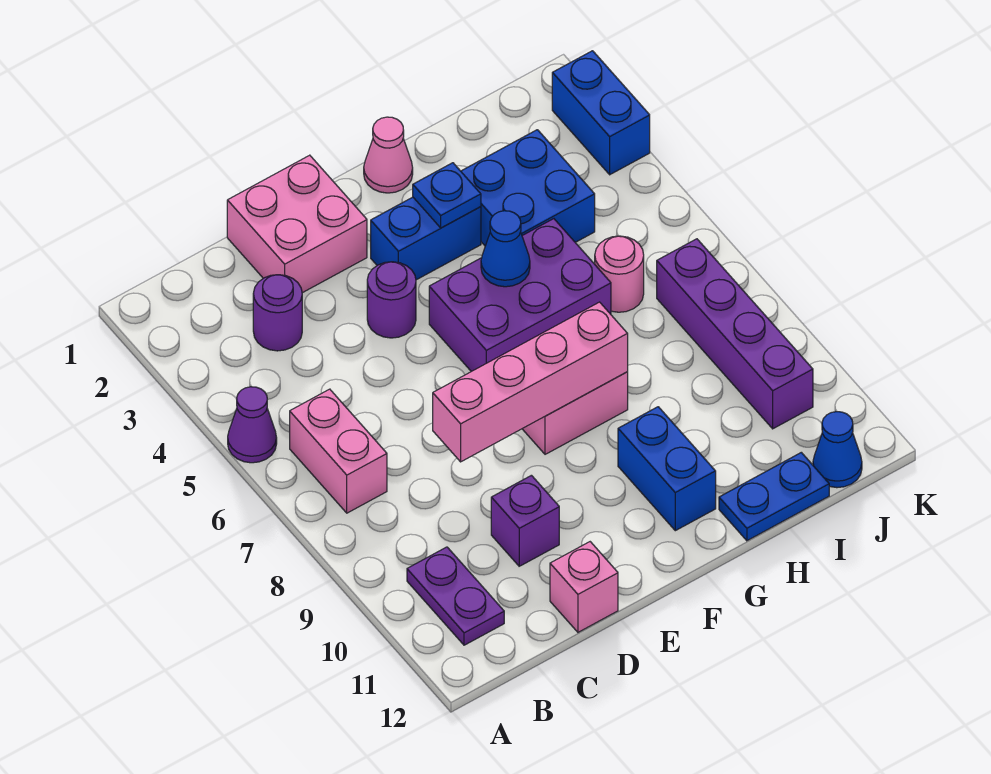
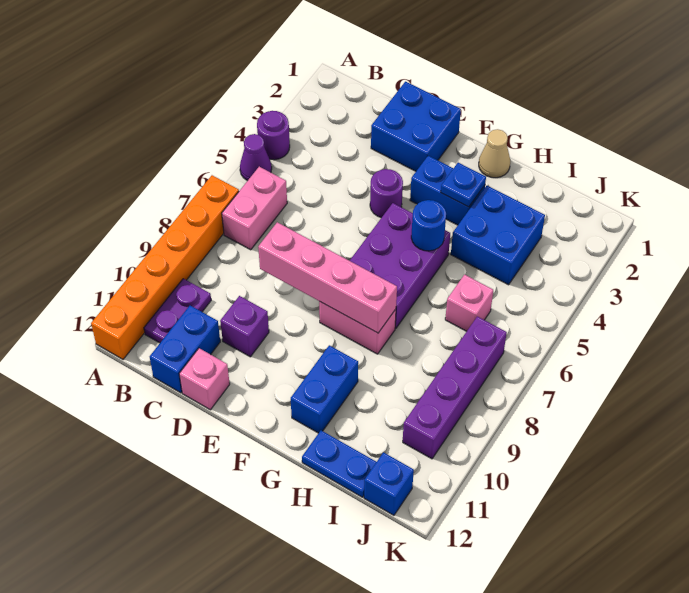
none -> orange brick A7:A12 level 1
purple round brick C3 level 1 -> purple round brick A4 level 1
pink brick D1:E2 level 1 -> blue brick D1:E2 level 1
purple brick F5:H6 level 1 -> purple brick F5:G7 level 1
pink cone G1 level 1 -> tan cone G1 level 1
blue cone G5 level 2 -> blue round brick G5 level 2
pink round brick I6 level 1 -> pink brick I6 level 1
blue cone J12 level 1 -> blue brick J12 level 1
blue brick K2:K3 level 1 -> blue brick C11:C12 level 1

